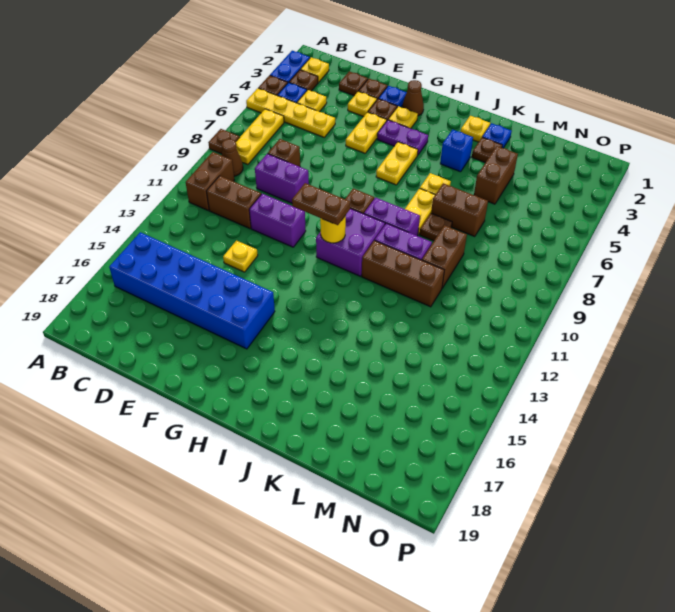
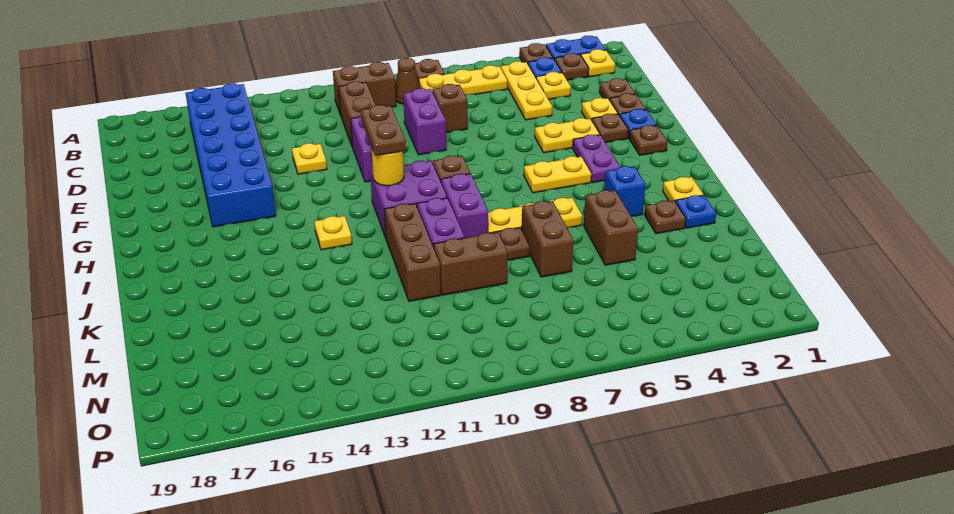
yellow plate A5:D5 level 1 -> yellow plate B5:D5 level 1
brown cone G2 level 1 -> brown plate G2 level 1
yellow plate G3 level 1 -> yellow plate I13 level 1
brown brick L4:L5 level 1 -> brown brick K5:L5 level 1

